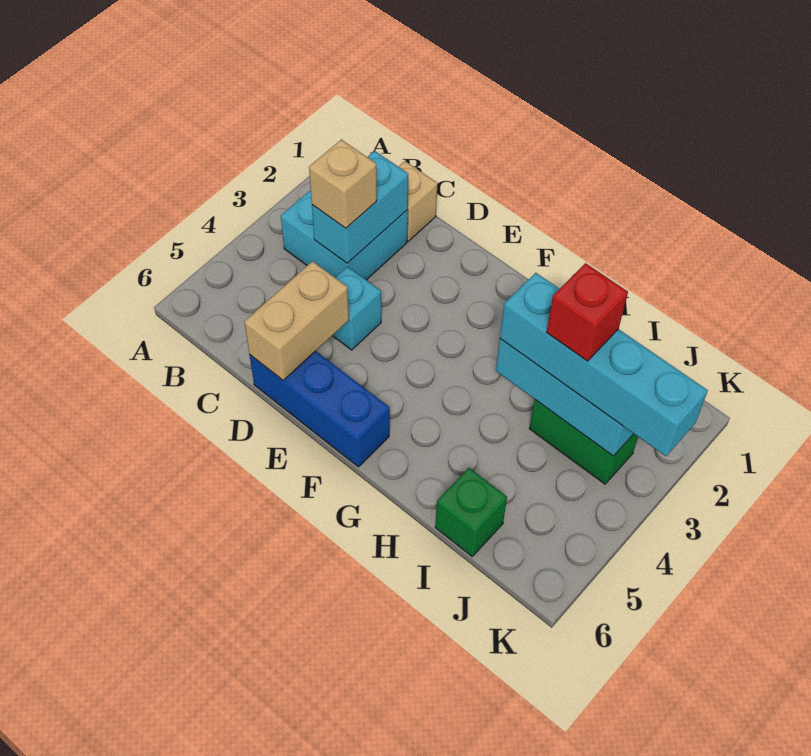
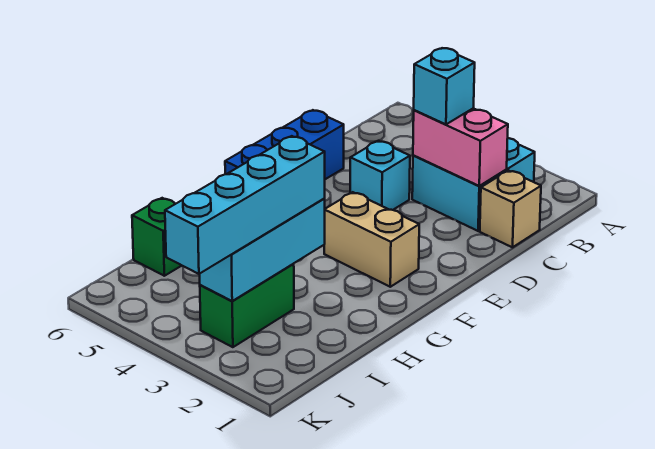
cyan brick C2:C3 level 2 -> pink brick C2:C3 level 2
tan brick C3 level 3 -> cyan brick C3 level 3
tan brick D5:D6 level 2 -> tan brick F2:F3 level 1
red brick I3 level 4 -> none

